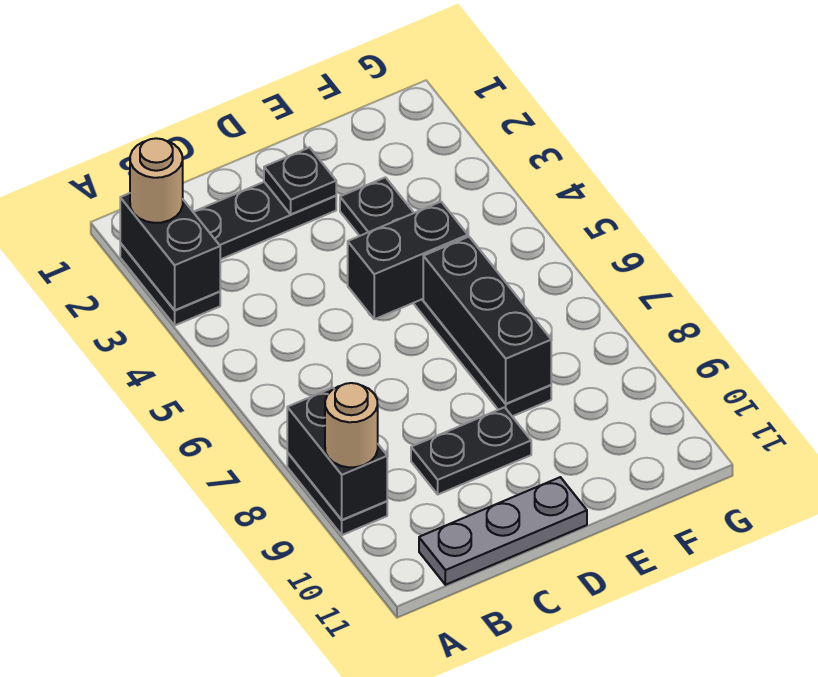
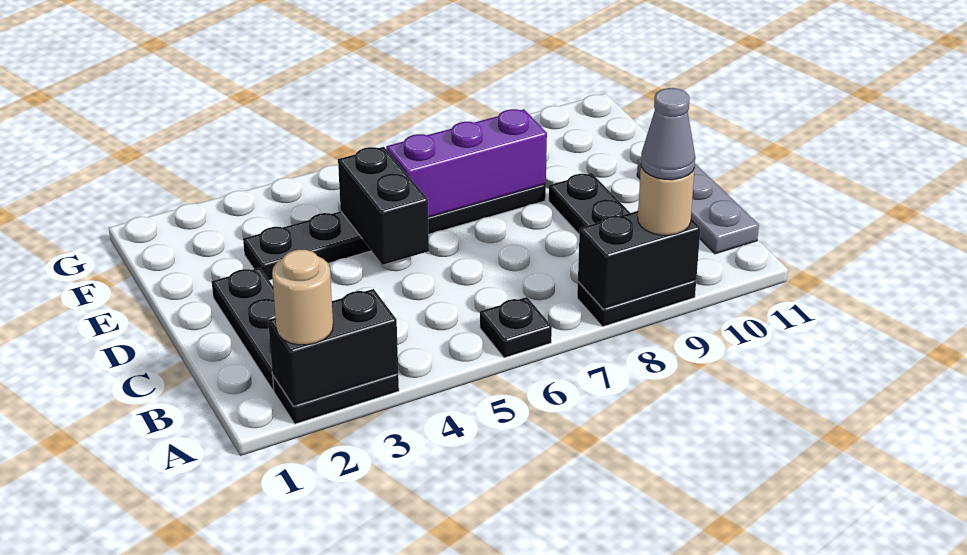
none -> grey cone A9 level 4
black plate D2 level 2 -> black plate A6 level 1
black brick E6:E8 level 2 -> purple brick E6:E8 level 2

